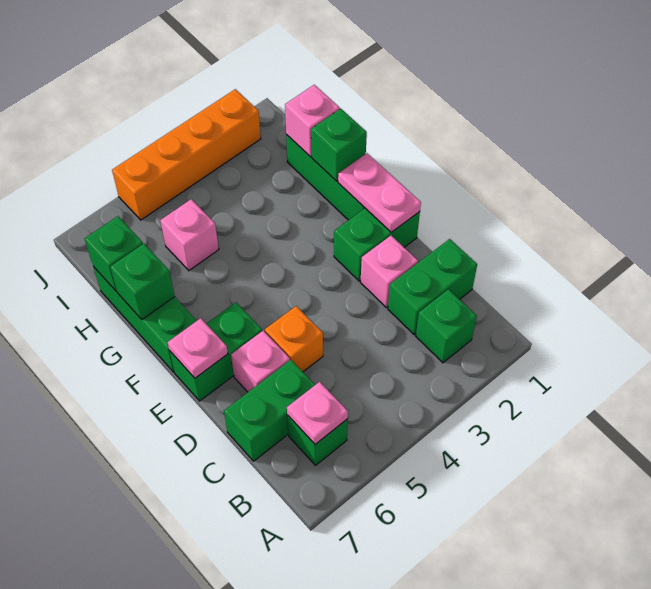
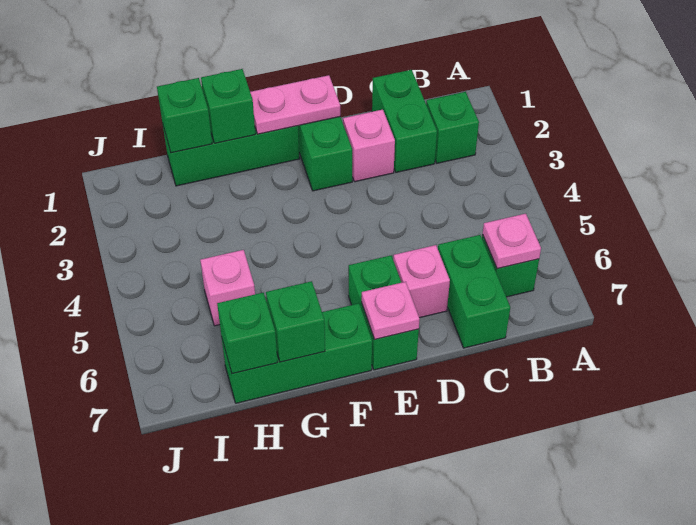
orange brick D5 level 1 -> none
pink brick H1 level 2 -> green brick H1 level 2
orange brick J2:J5 level 1 -> none

